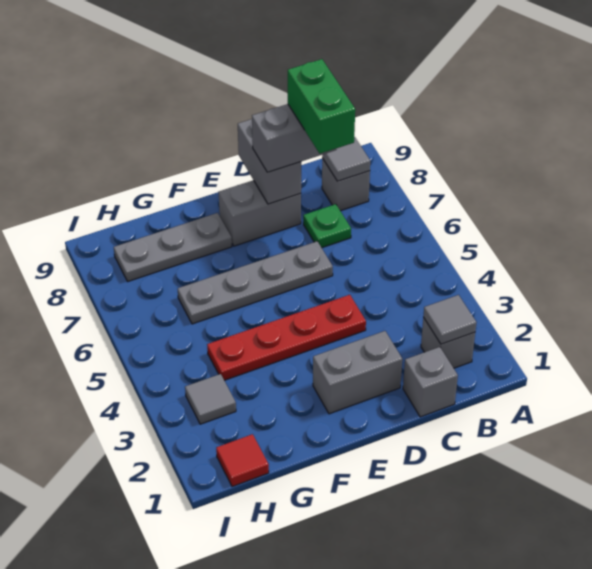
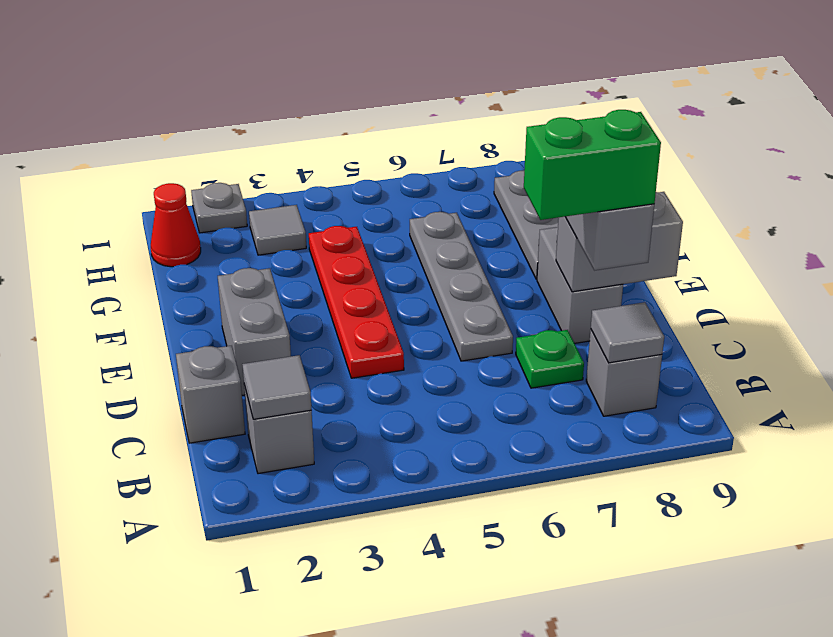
red tile H1 level 1 -> red cone H1 level 1
none -> grey plate I2 level 1

